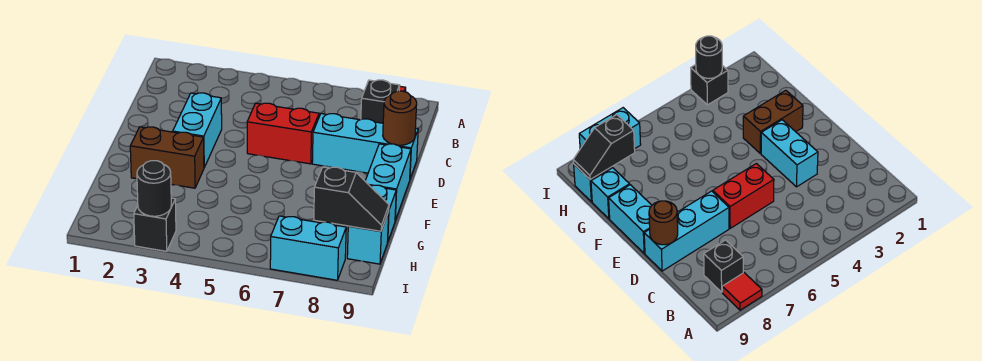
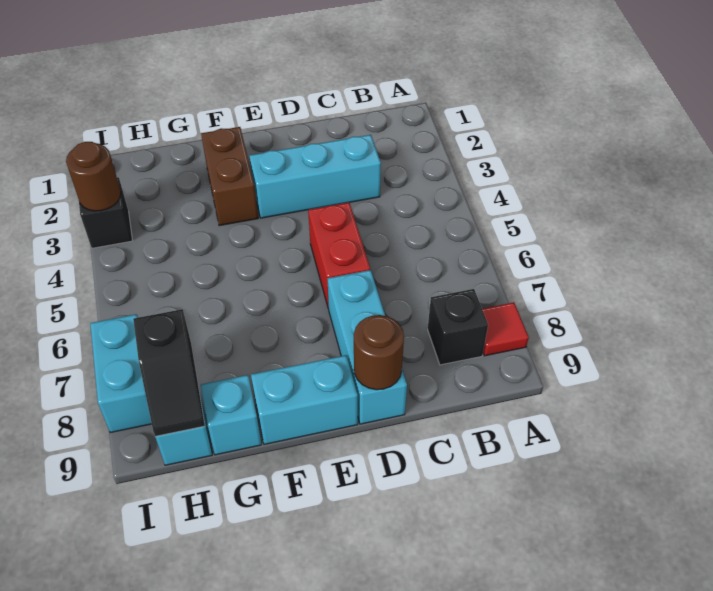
cyan brick D3:E3 level 1 -> cyan brick C3:E3 level 1
black round brick I3 level 2 -> brown round brick I3 level 2

